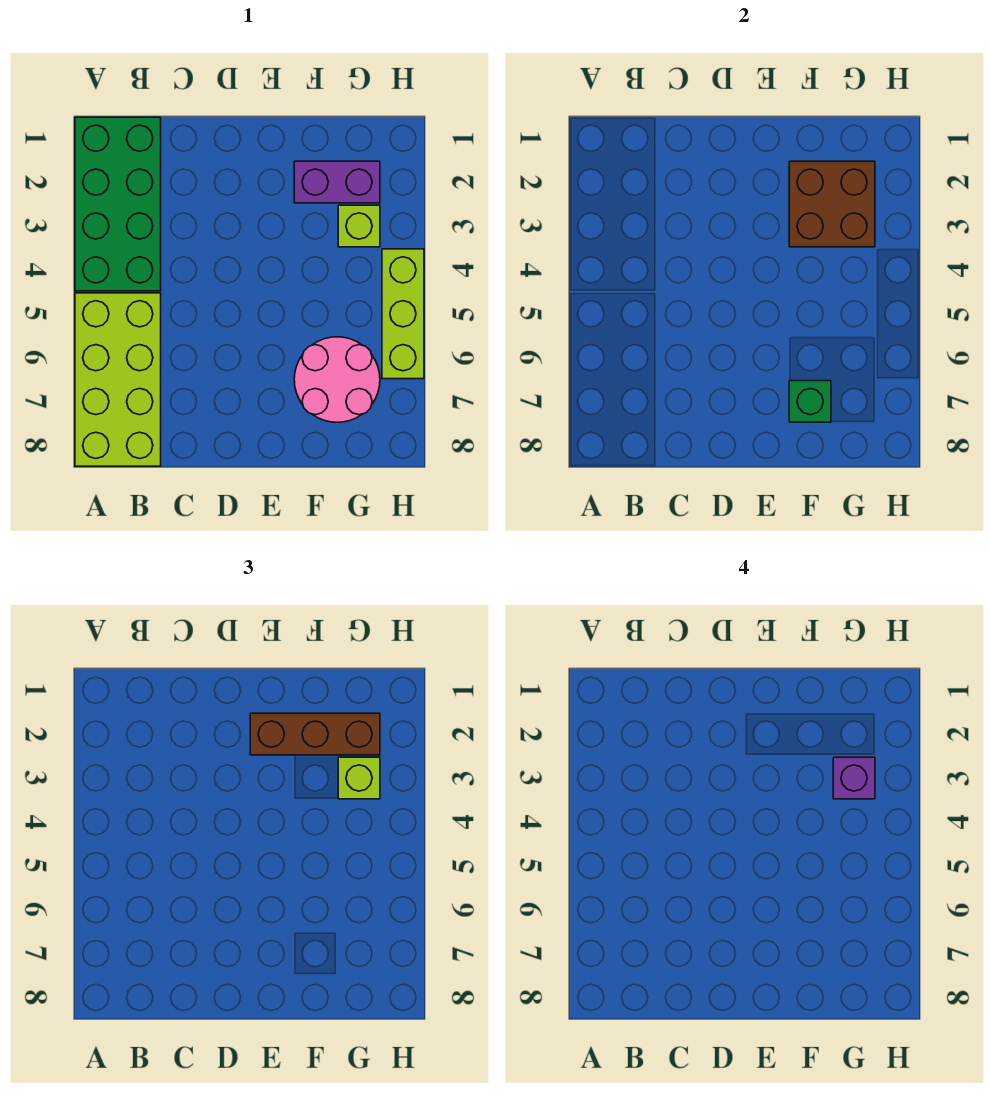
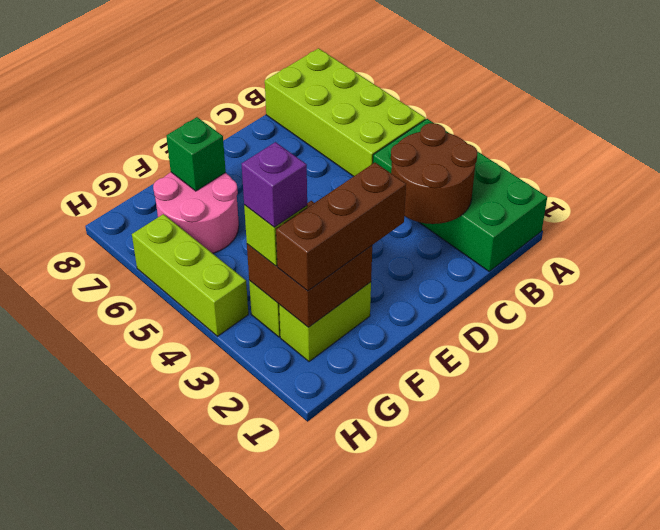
none -> brown round brick B2:C3 level 2
purple brick F2:G2 level 1 -> lime brick F2:G2 level 1

